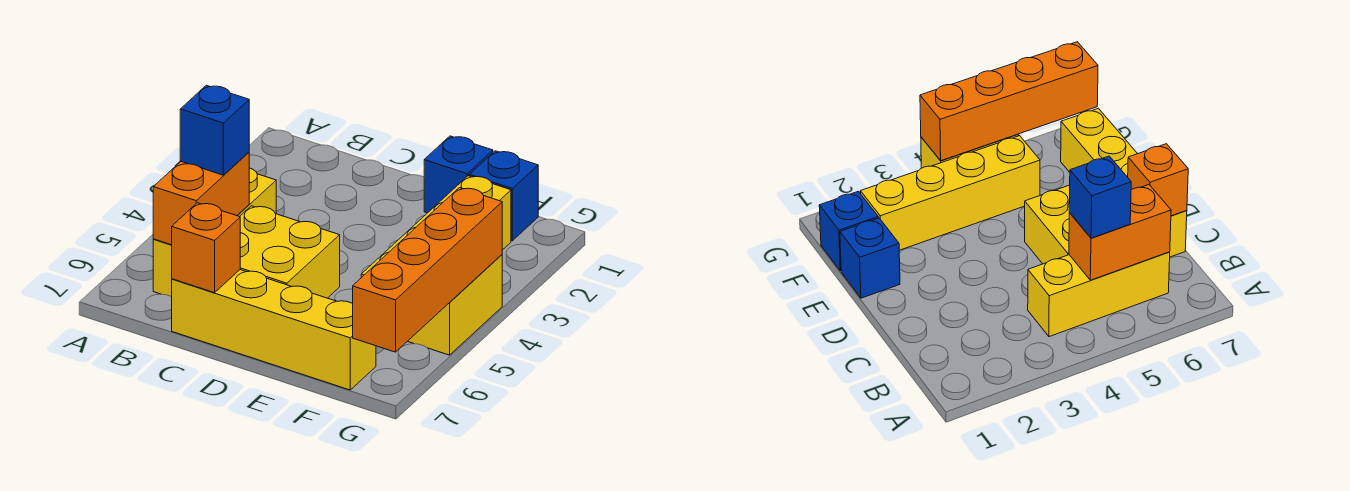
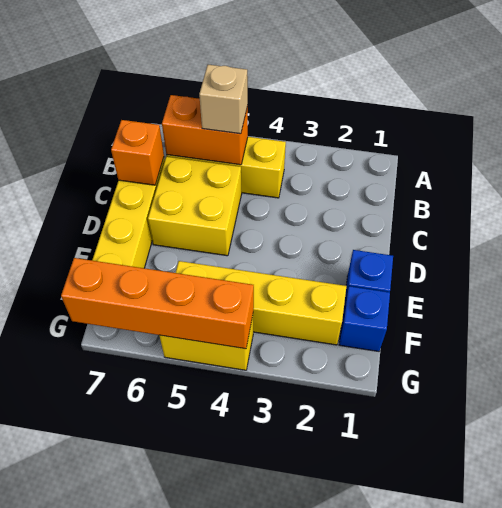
blue brick B5 level 3 -> tan brick B5 level 3

